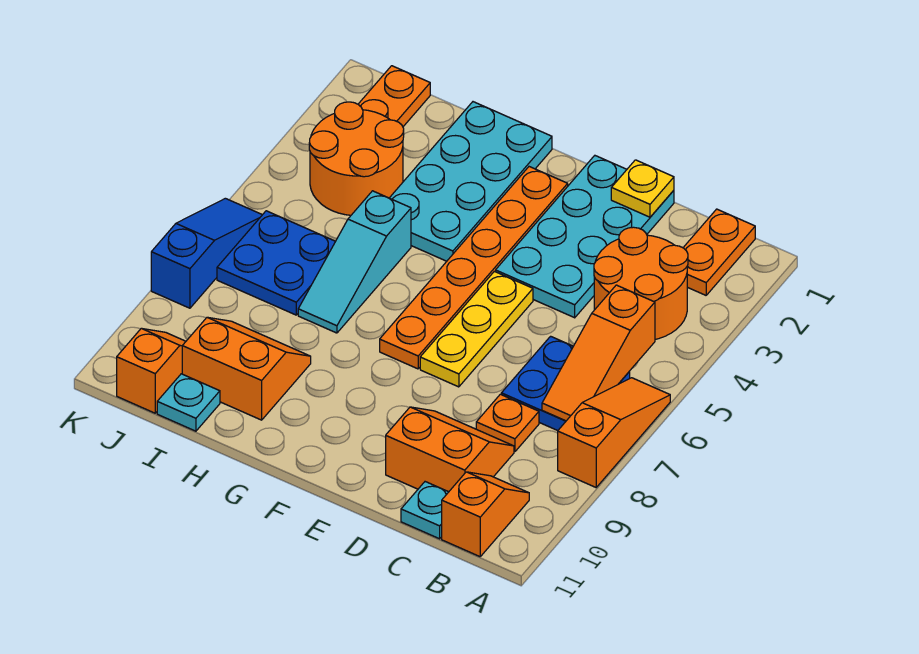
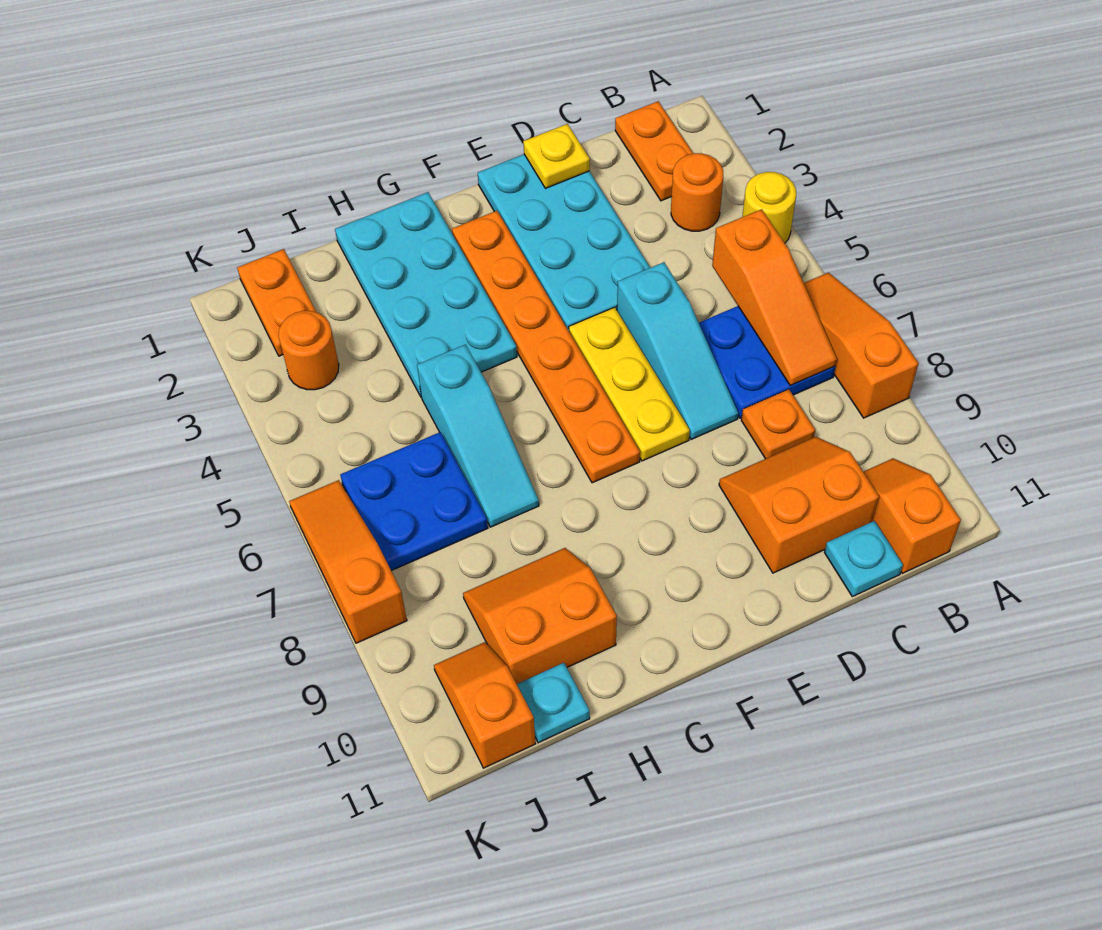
none -> yellow round brick A4 level 1
orange round brick B3:C4 level 1 -> orange round brick B3 level 1
none -> cyan slope D5:D7 level 1 top 5
orange round brick I3:J4 level 1 -> orange round brick J3 level 1
blue slope K6:K8 level 1 top 8 -> orange slope K6:K8 level 1 top 8

